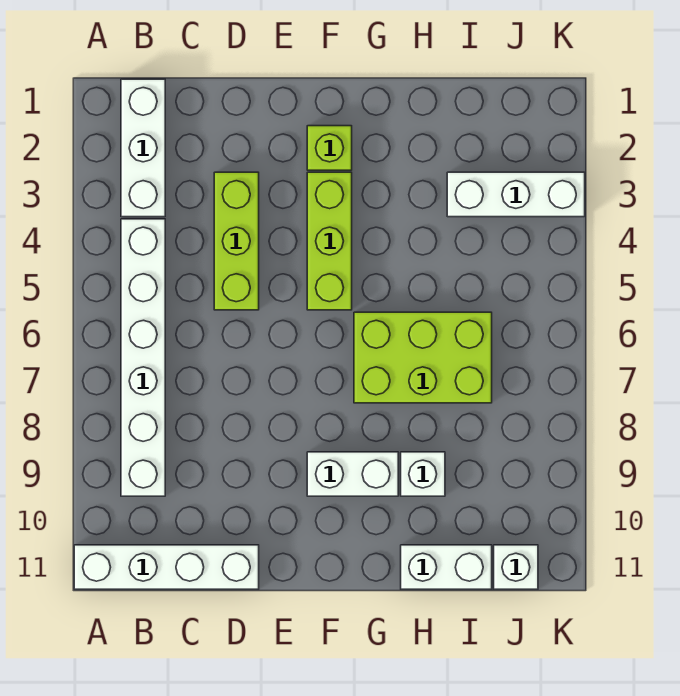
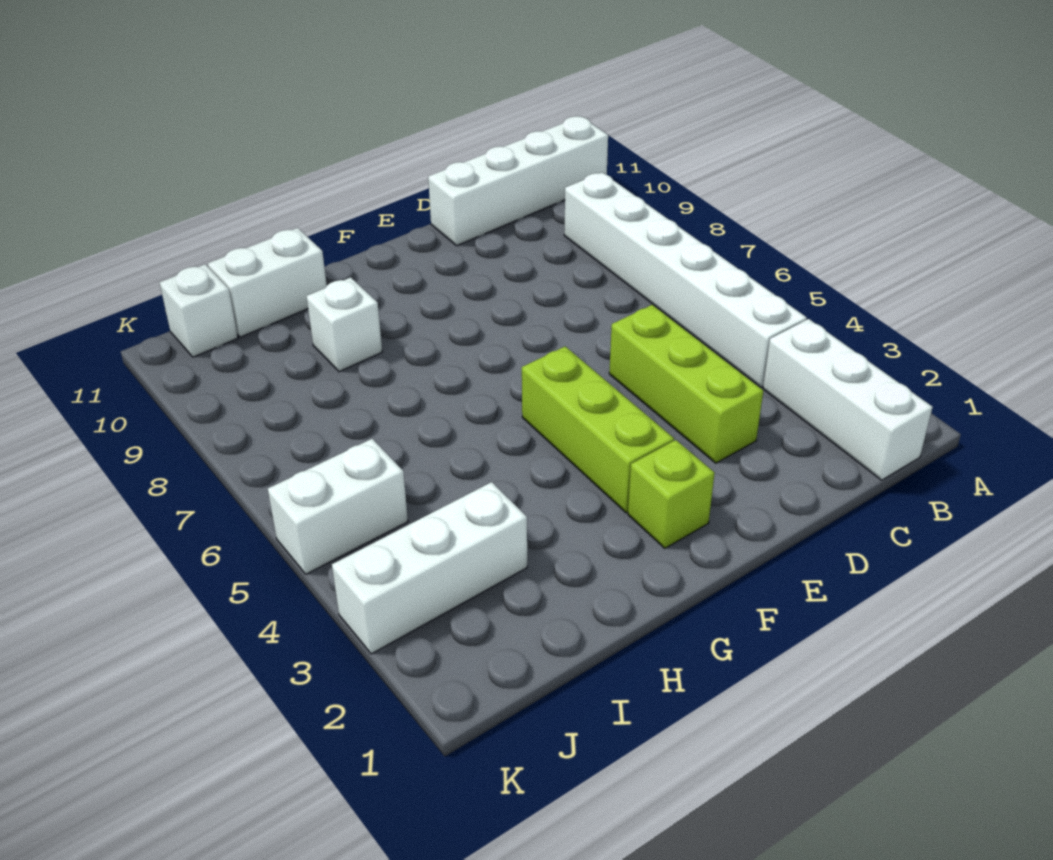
white brick F9:G9 level 1 -> white brick J5:K5 level 1
lime brick G6:I7 level 1 -> none

